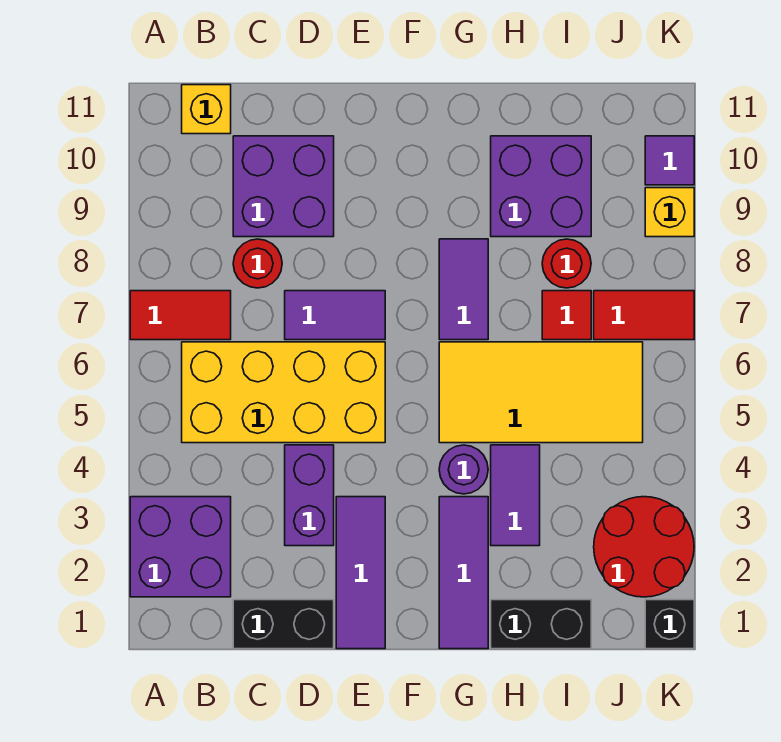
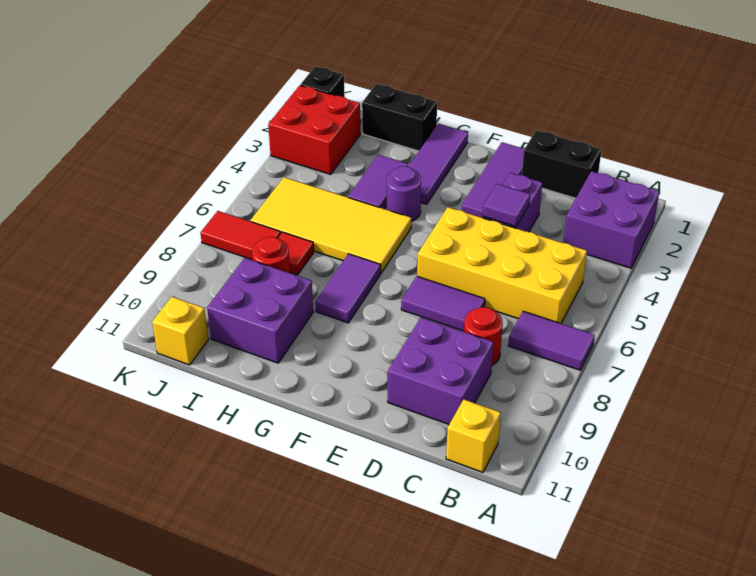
red tile A7:B7 level 1 -> purple tile A7:B7 level 1
red round brick J2:K3 level 1 -> red brick J2:K3 level 1
yellow brick K9 level 1 -> yellow brick J11 level 1
purple tile K10 level 1 -> purple tile D4 level 2

